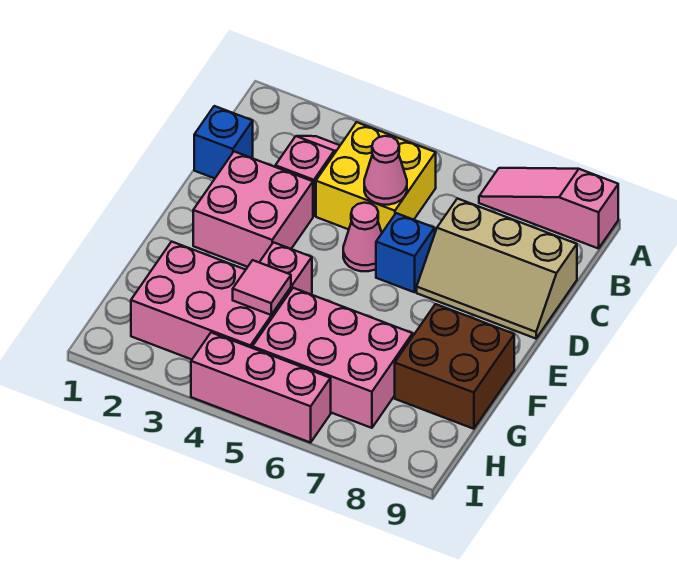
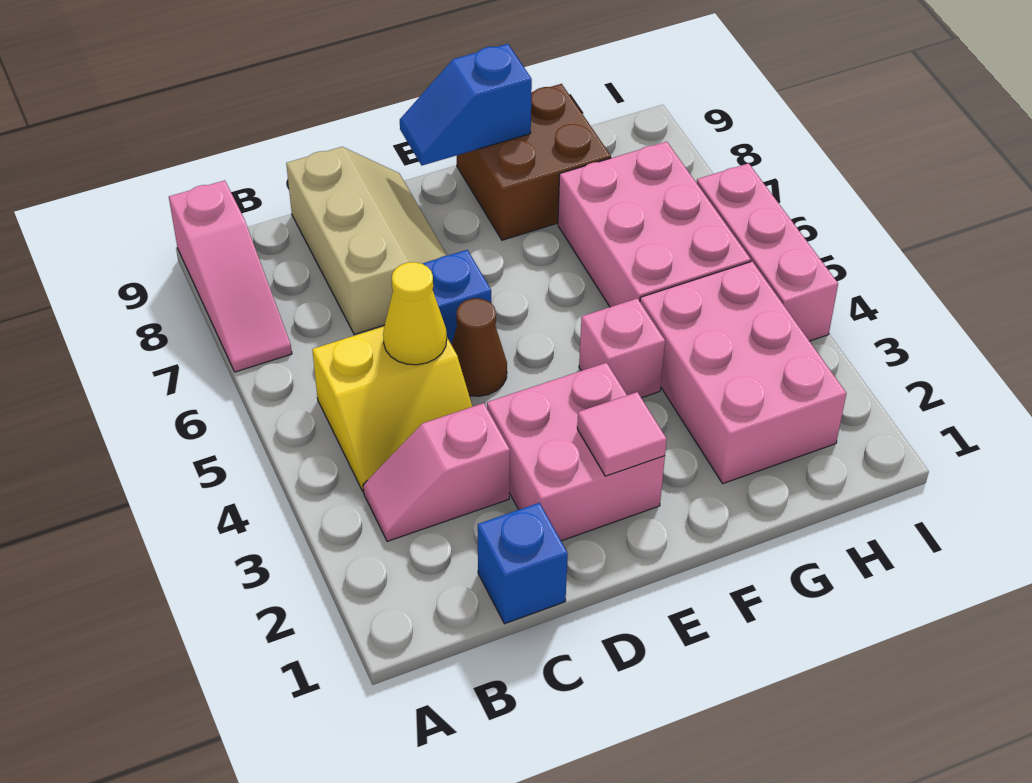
yellow brick B4:C5 level 1 -> yellow slope B4:C5 level 1 top 5
pink cone C5 level 2 -> yellow cone C5 level 2
pink cone D5 level 1 -> brown cone D5 level 1
none -> blue slope E9:F9 level 2 top F
pink tile G4 level 2 -> pink tile E2 level 2

